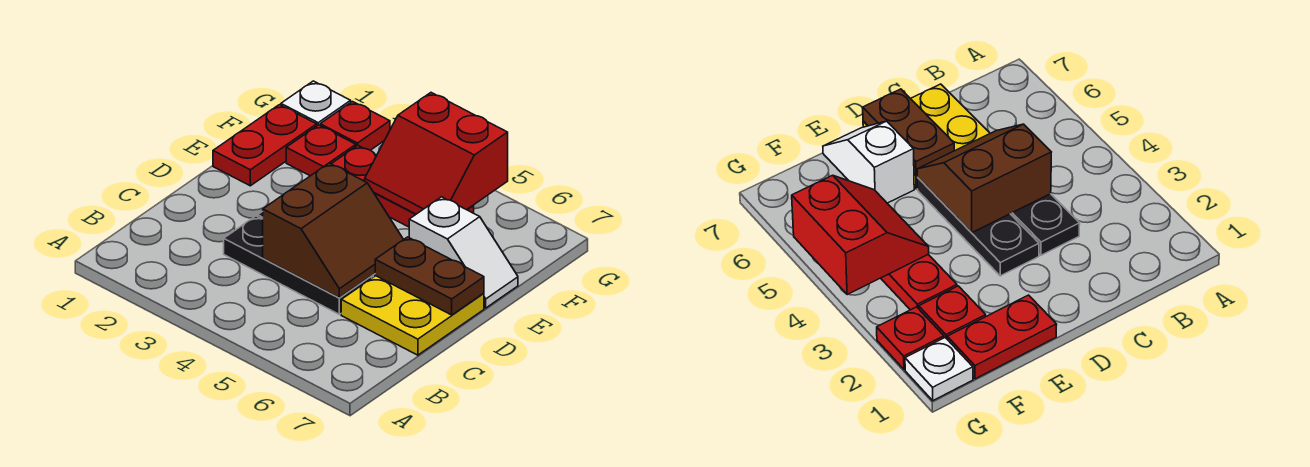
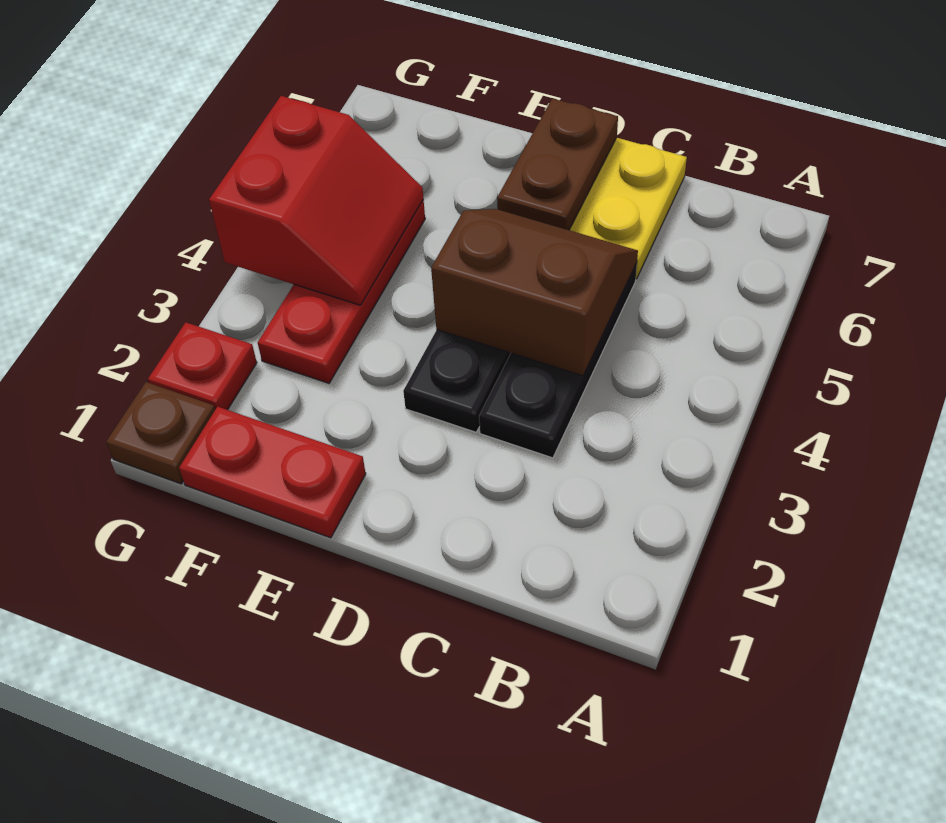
white slope E6:E7 level 1 top 6 -> none
red plate F2 level 1 -> none
white plate G1 level 1 -> brown plate G1 level 1

